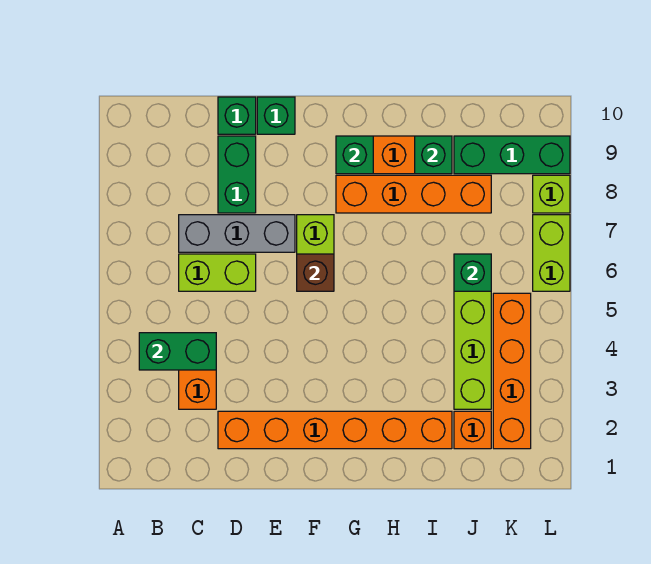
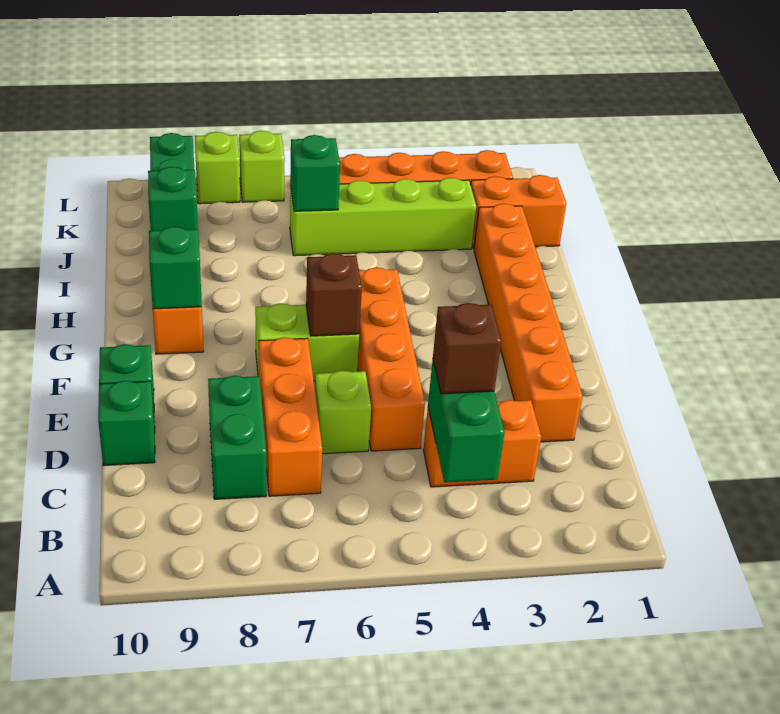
none -> brown brick C4 level 3
lime brick C6:D6 level 1 -> lime brick D6 level 1
grey brick C7:E7 level 1 -> orange brick C7:E7 level 1
green brick D8:D9 level 1 -> green brick C8:D8 level 1
orange brick G8:J8 level 1 -> orange brick D5:G5 level 1
orange brick J2 level 1 -> orange brick J1:J2 level 1
lime brick L6:L7 level 1 -> lime brick L7 level 1

